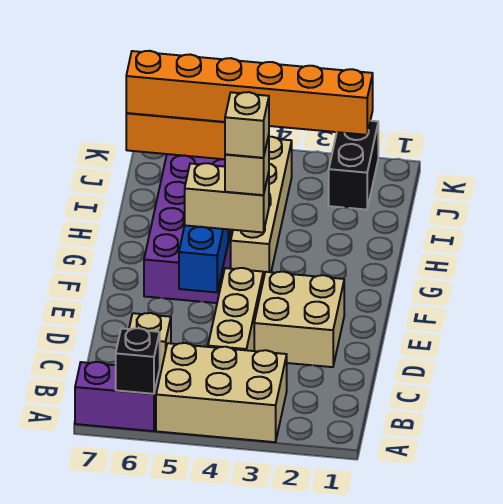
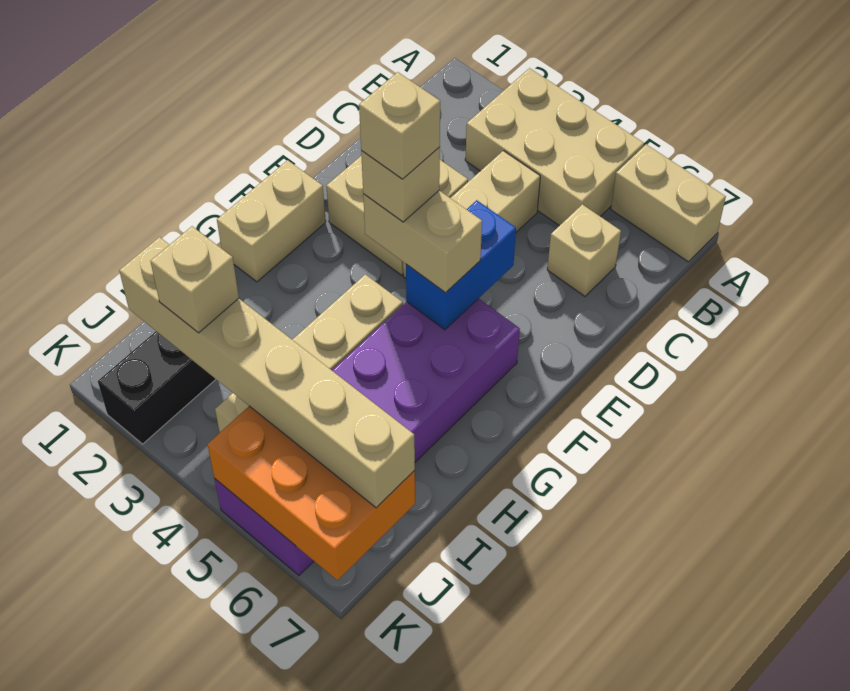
purple brick A6:A7 level 1 -> tan brick A6:A7 level 1
black brick A6 level 2 -> none
none -> tan brick F1:G1 level 1
orange brick J2:J7 level 3 -> tan brick J2:J7 level 3
none -> tan brick J3 level 4

